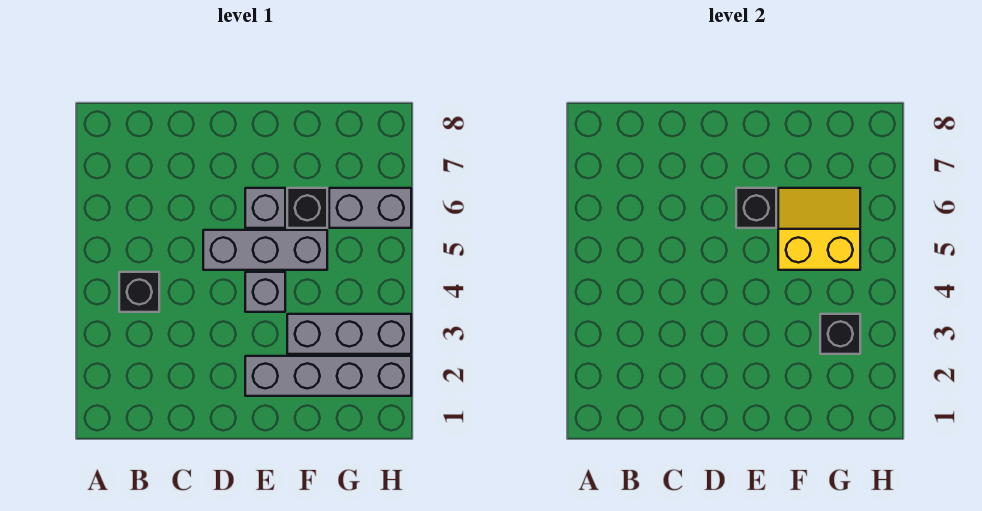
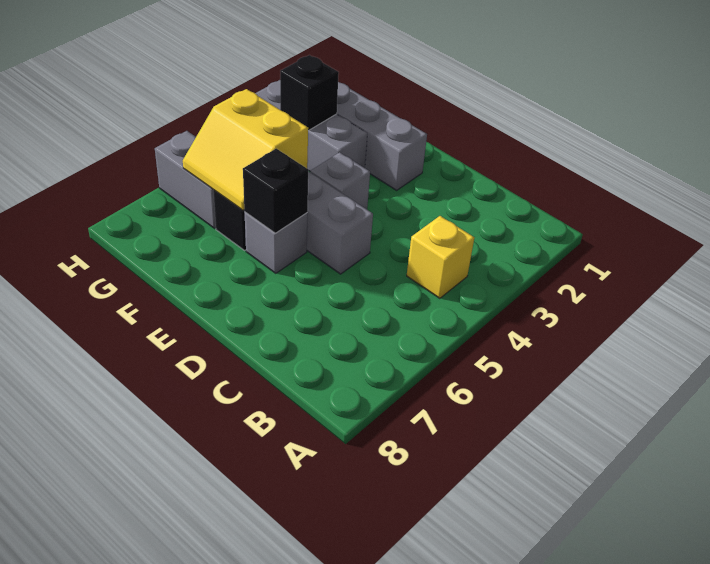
black brick B4 level 1 -> yellow brick B4 level 1

